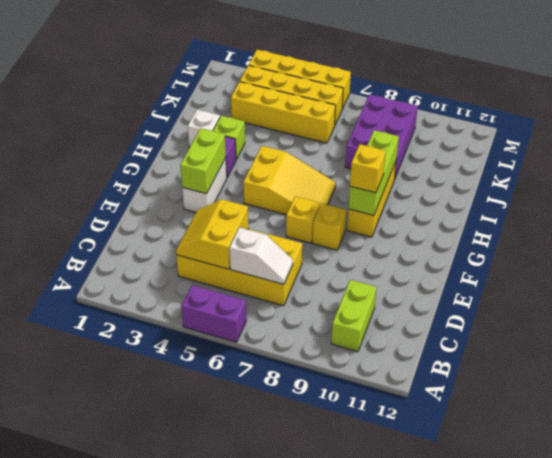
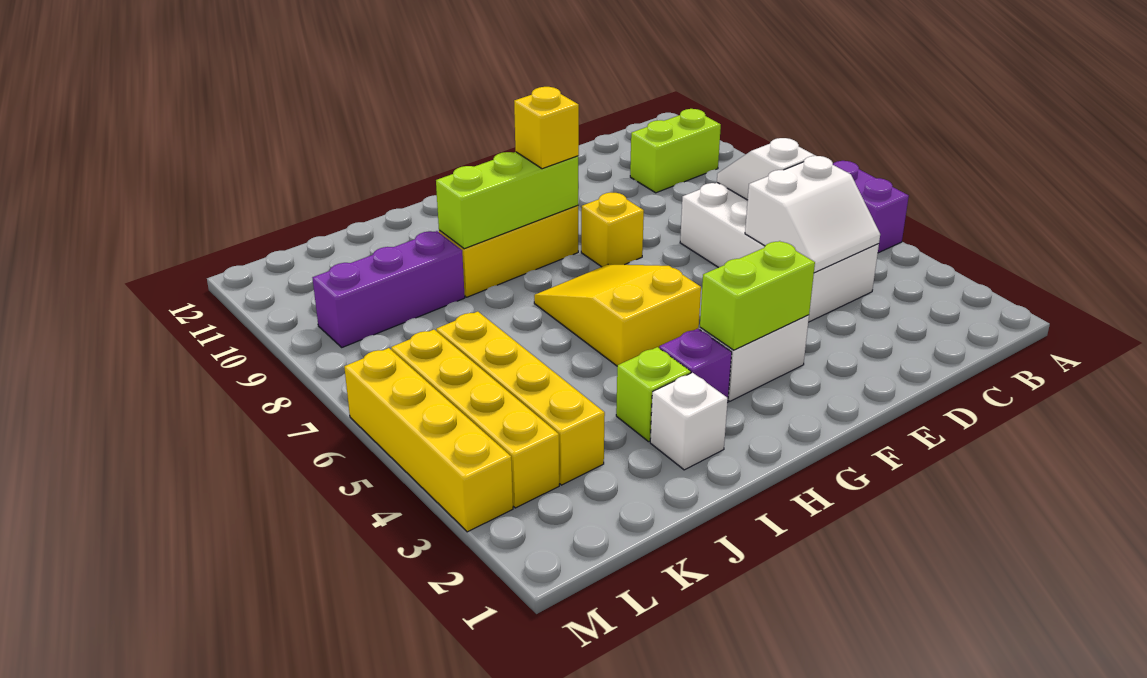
yellow brick C4:D7 level 1 -> white brick C4:D7 level 1
yellow slope C4:D5 level 2 top 5 -> white slope C4:D5 level 2 top 5
yellow brick F7 level 1 -> none
purple brick J8:L9 level 1 -> purple brick J9:L9 level 1

